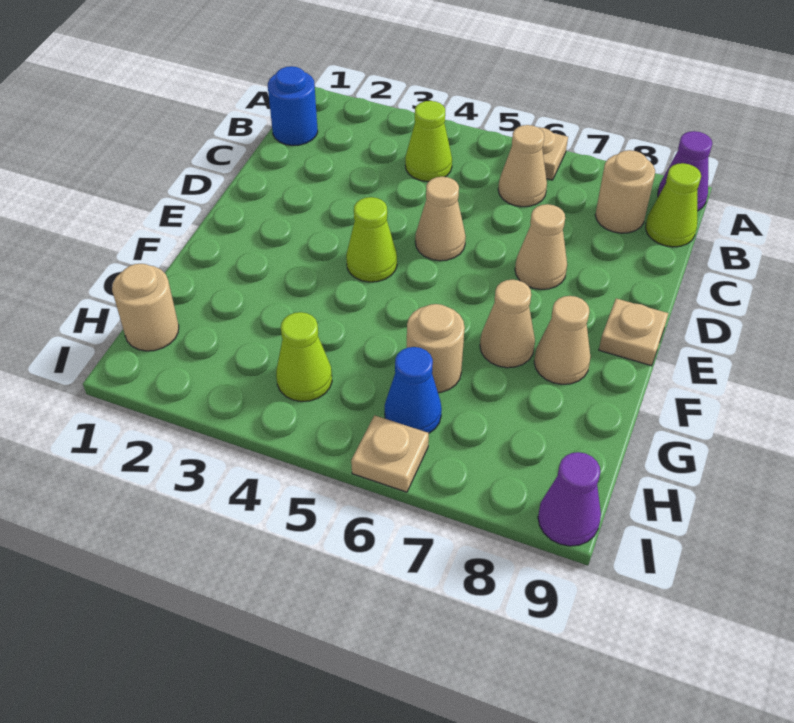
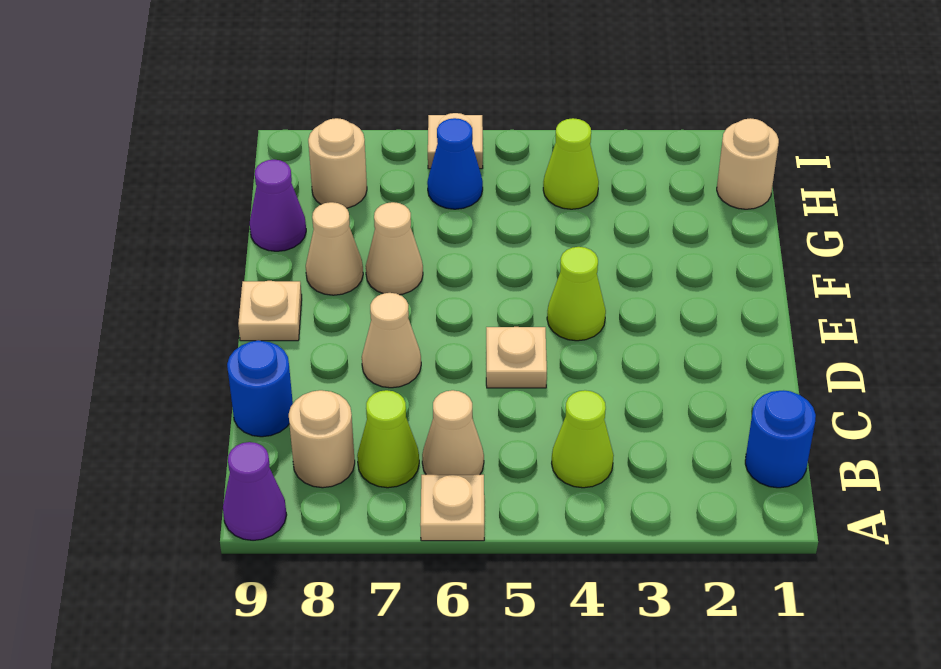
lime cone B9 level 1 -> lime cone B7 level 1
none -> blue round brick C9 level 1
tan cone D5 level 1 -> tan plate D5 level 1
tan round brick G6 level 1 -> tan round brick H8 level 1
purple cone I9 level 1 -> purple cone G9 level 1

